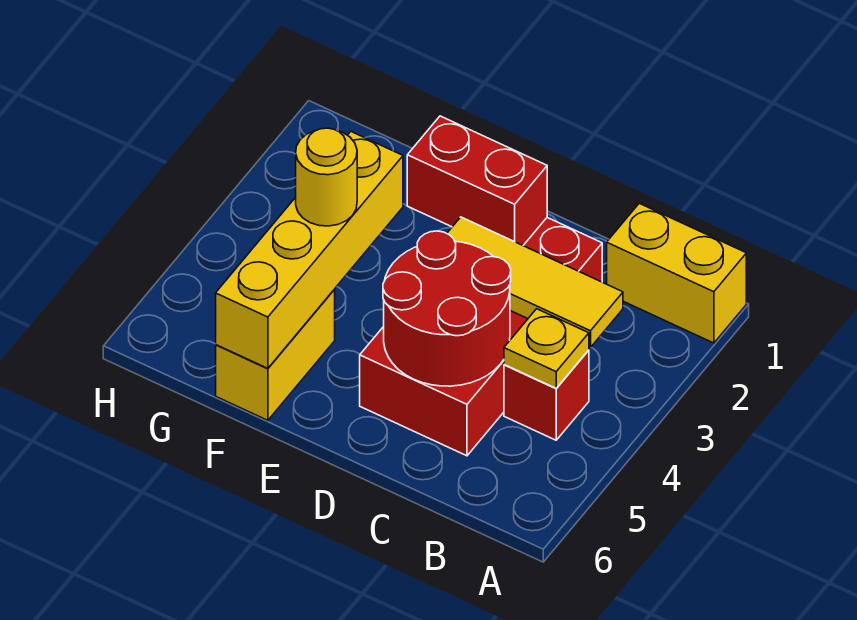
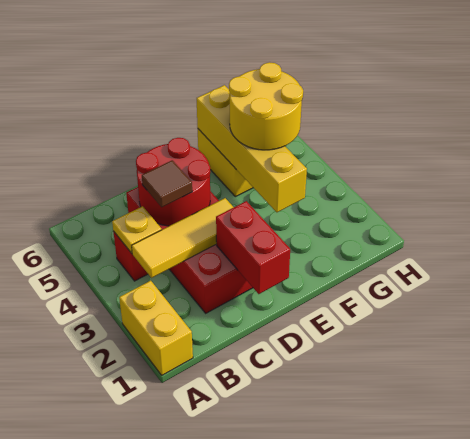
yellow brick A1:B1 level 1 -> yellow brick A1:A2 level 1
none -> brown tile C4 level 3
red brick D2:E2 level 2 -> red brick D1:D2 level 2
yellow round brick F4 level 3 -> yellow round brick F4:G5 level 3

